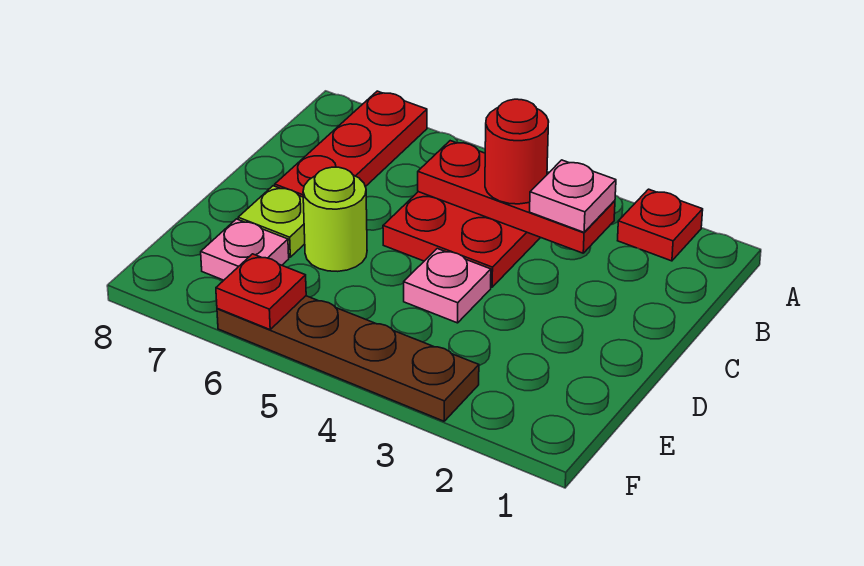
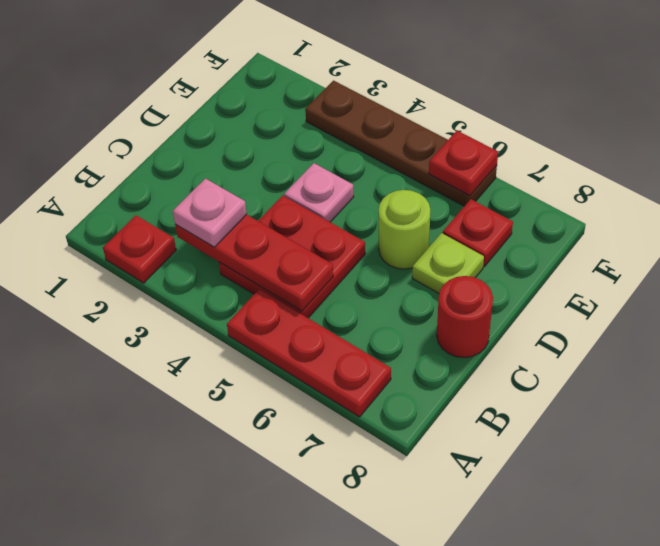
red plate A7:C7 level 1 -> red plate A5:A7 level 1
red round brick B4 level 3 -> red round brick C8 level 1
pink plate E7 level 1 -> red plate E7 level 1

